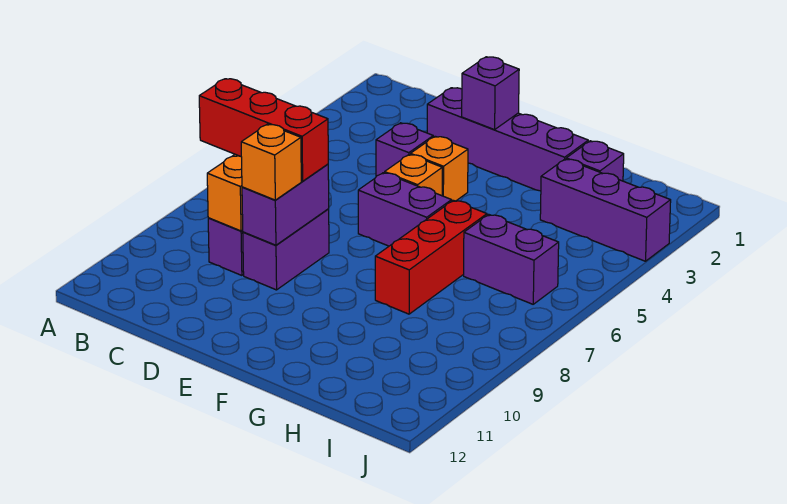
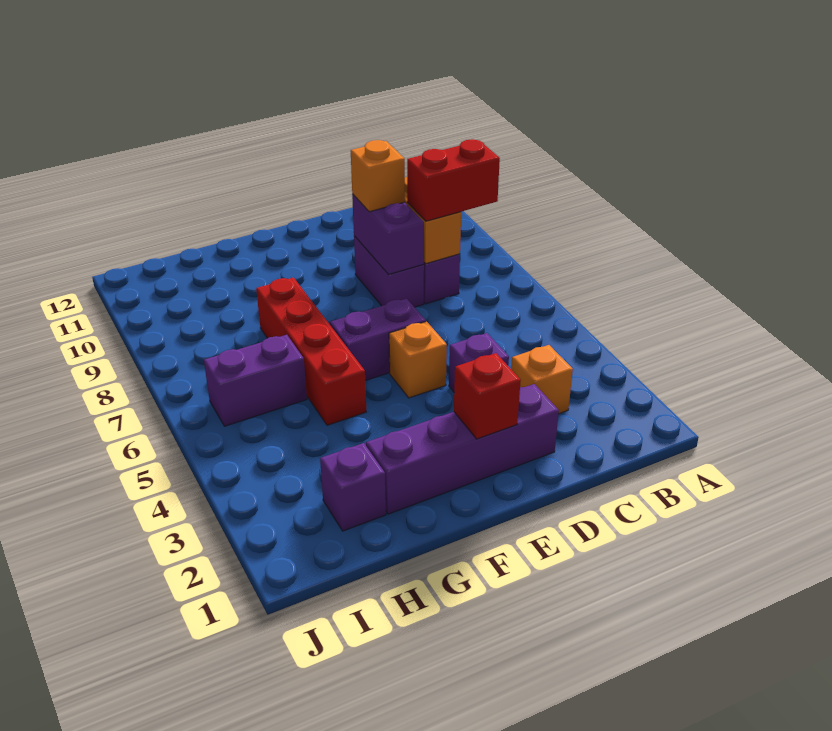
red brick B8:D8 level 3 -> red brick B8:C8 level 3
purple brick E2 level 2 -> red brick E2 level 2
orange brick E4 level 1 -> orange brick C3 level 1
red brick G6:G8 level 1 -> red brick G5:G8 level 1
purple brick H3:J3 level 1 -> none

